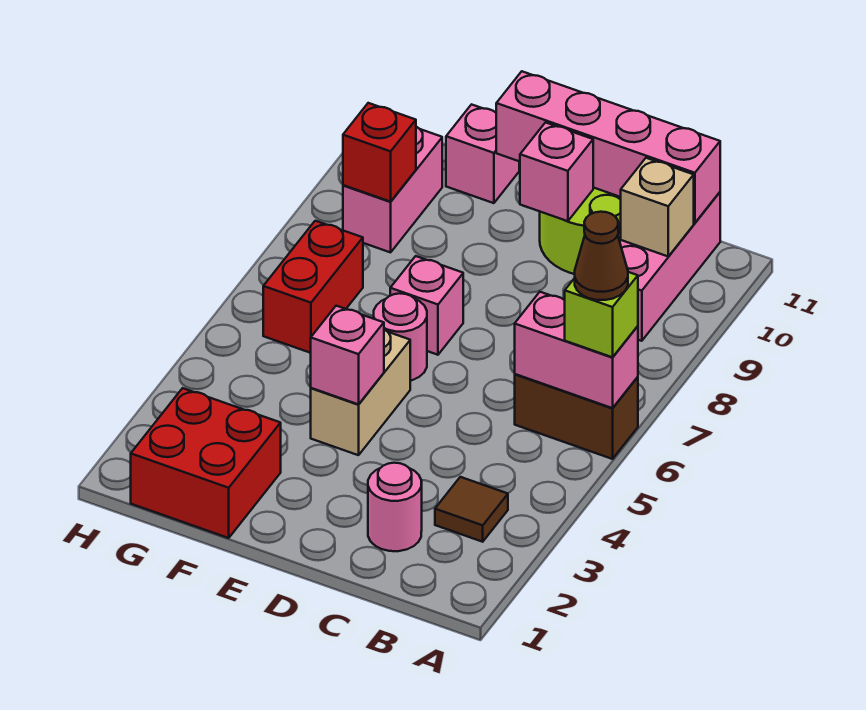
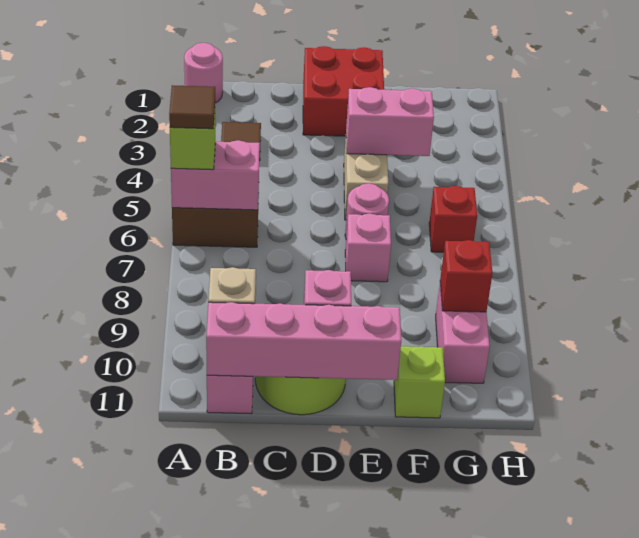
brown cone A6 level 4 -> brown tile A6 level 4
pink round brick C2 level 1 -> pink round brick A1 level 1
pink brick E4 level 2 -> pink brick E4:F4 level 2
red brick F1:G2 level 1 -> red brick D1:E2 level 1
pink brick F11 level 1 -> lime brick F11 level 1
red brick G6:G7 level 1 -> red brick G6 level 1

